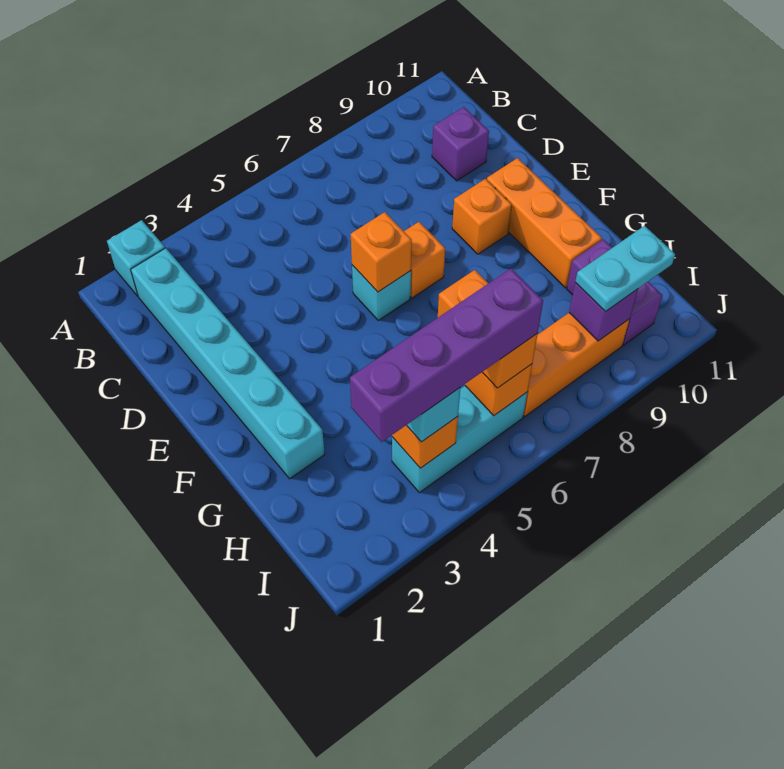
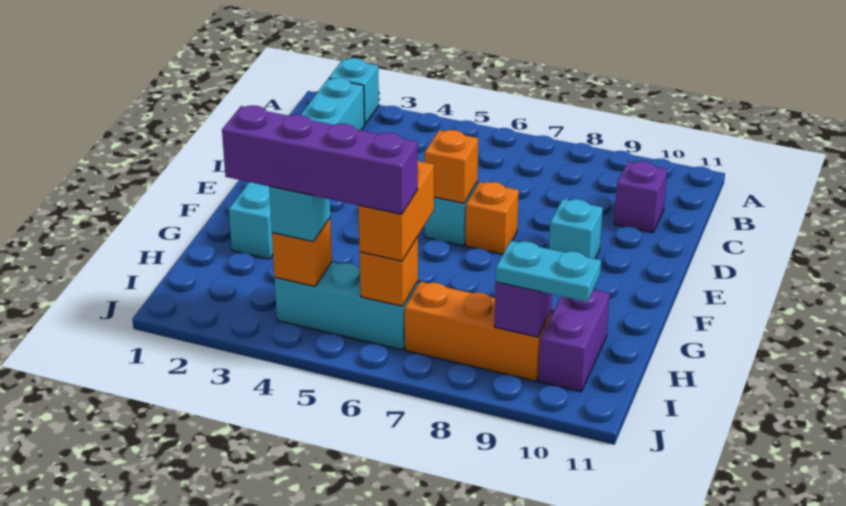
orange brick E9 level 1 -> cyan brick E9 level 1
orange brick E10:G10 level 1 -> none

